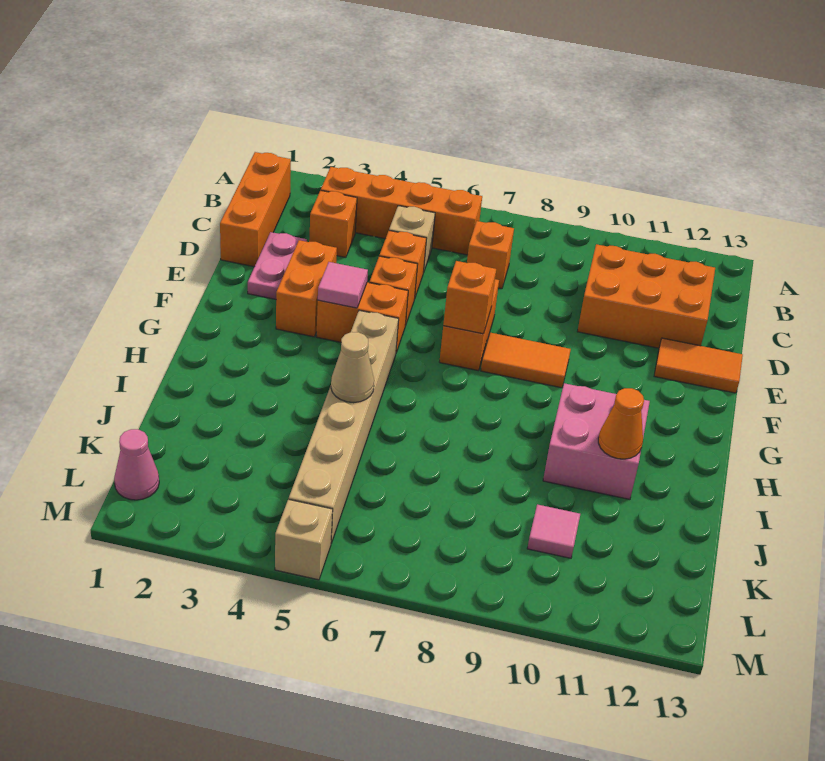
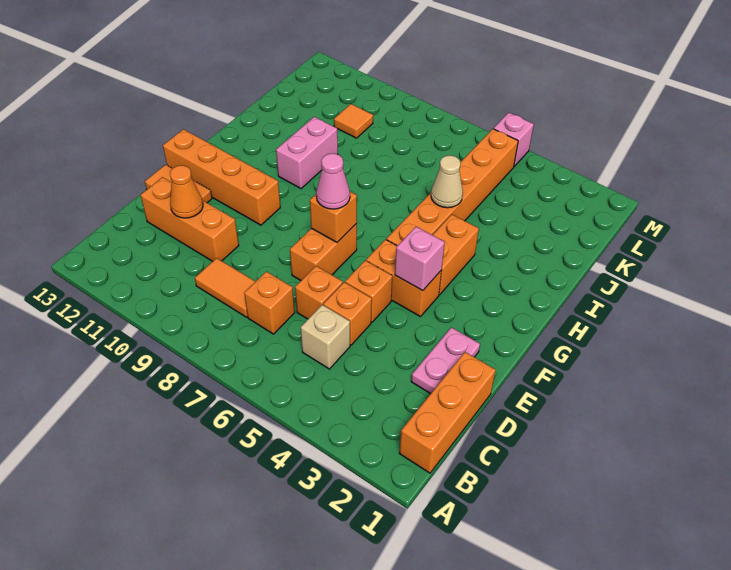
orange brick B3:B6 level 1 -> orange brick F10:F13 level 1
orange brick C3 level 1 -> orange brick D6 level 1
orange brick C10:D12 level 1 -> orange brick D10:D12 level 1
orange brick E3:F3 level 1 -> orange brick G4:H4 level 1
pink tile F4 level 2 -> pink brick F4 level 2
orange tile F8:F9 level 1 -> orange tile C8:C9 level 1
tan brick G5:L5 level 1 -> orange brick G5:L5 level 1
pink brick H10:I11 level 1 -> pink brick H10:I10 level 1
orange cone I11 level 2 -> orange cone D11 level 2
pink tile K10 level 1 -> orange tile K10 level 1
pink cone L1 level 1 -> pink cone F7 level 3
tan brick M5 level 1 -> pink brick M5 level 1

